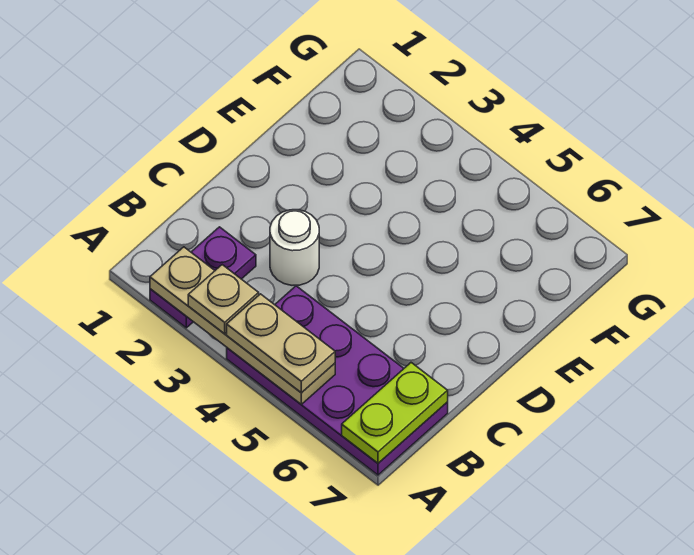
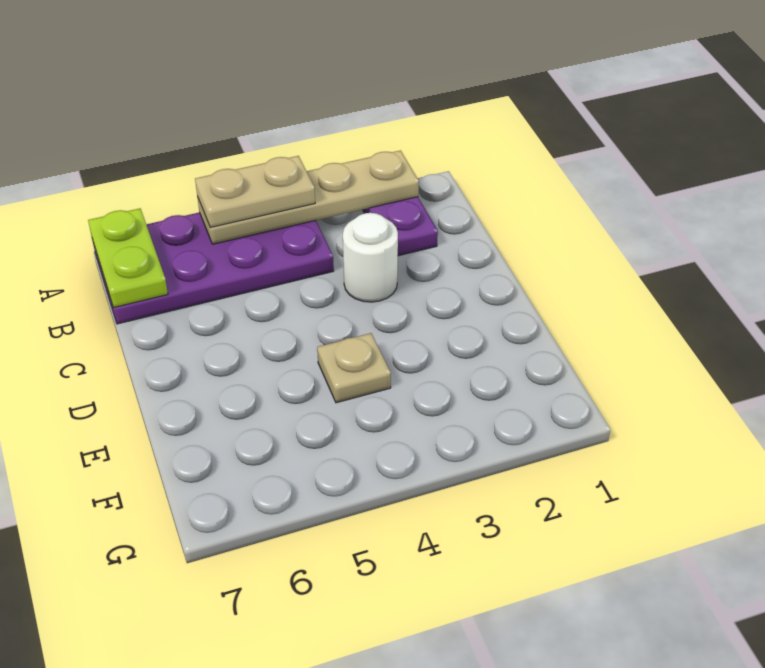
tan plate A3 level 3 -> tan plate E4 level 1

